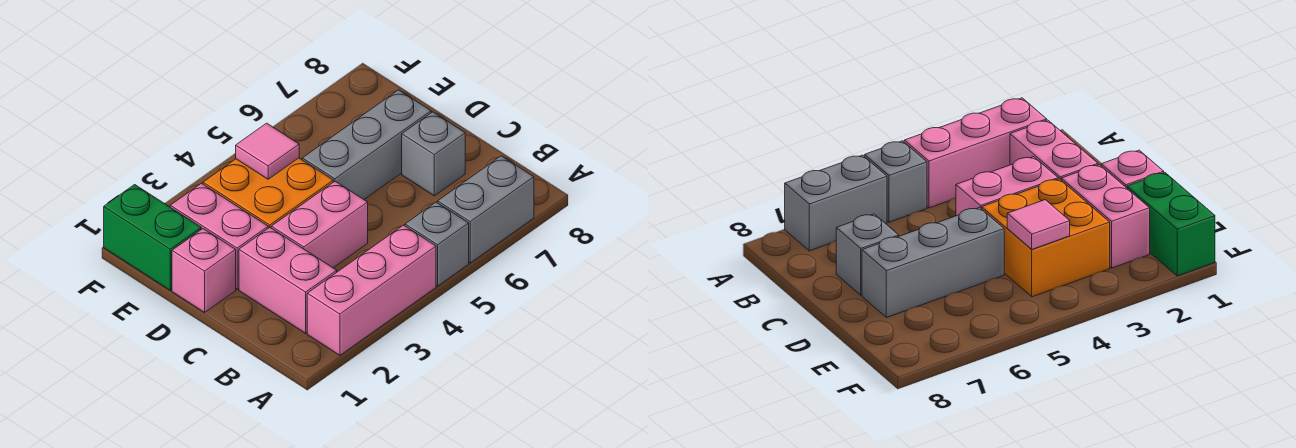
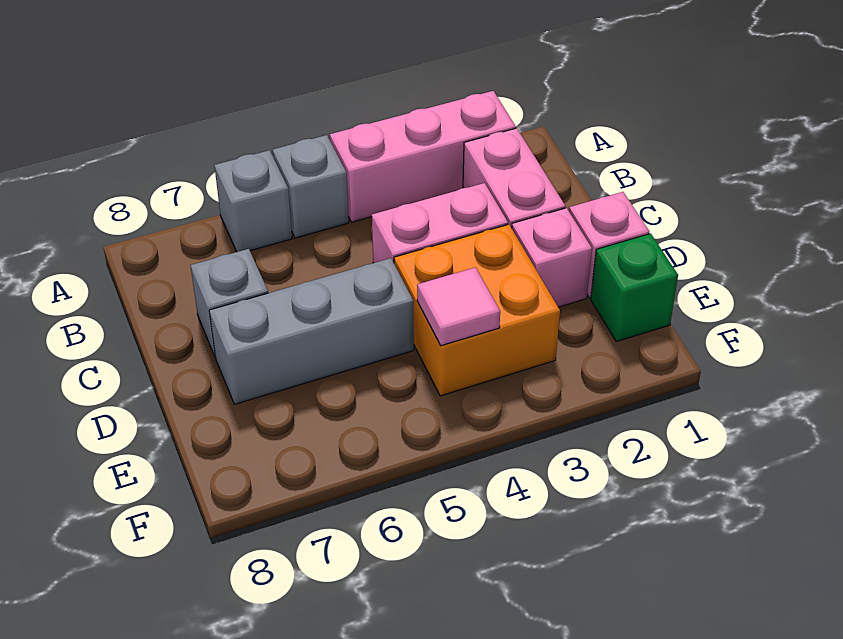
grey brick A6:A7 level 1 -> grey brick A6 level 1
pink brick D2:E2 level 1 -> pink brick D2 level 1
green brick E1:F1 level 1 -> green brick E1 level 1

